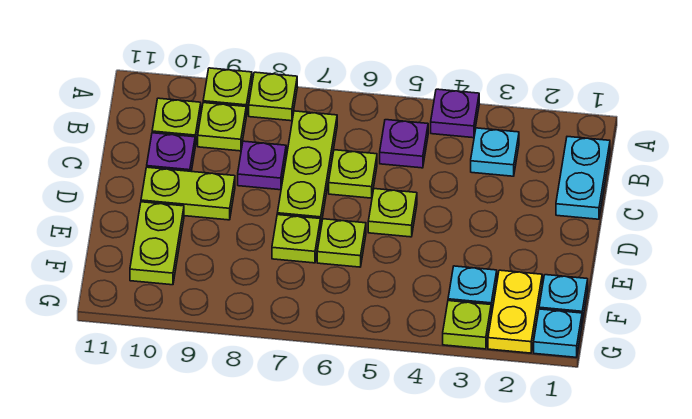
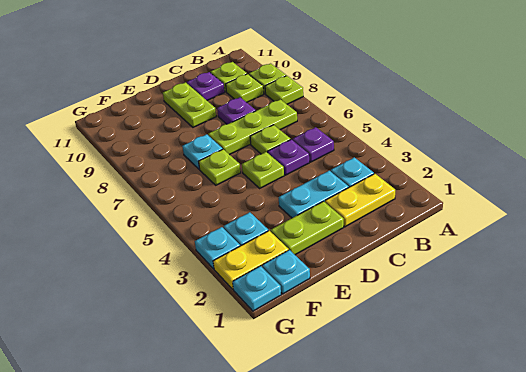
purple plate A4 level 1 -> purple plate C5 level 1
cyan plate B1:C1 level 1 -> cyan plate C3:D3 level 1
none -> yellow plate B2:C2 level 1
lime plate E7 level 1 -> cyan plate E7 level 1
lime plate E10:F10 level 1 -> lime plate D2:E2 level 1
lime plate G3 level 1 -> cyan plate G3 level 1

